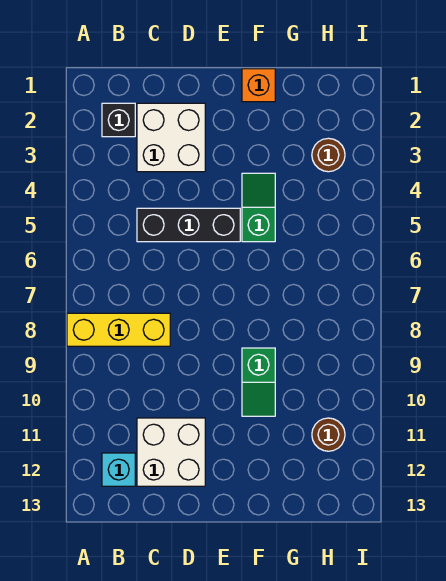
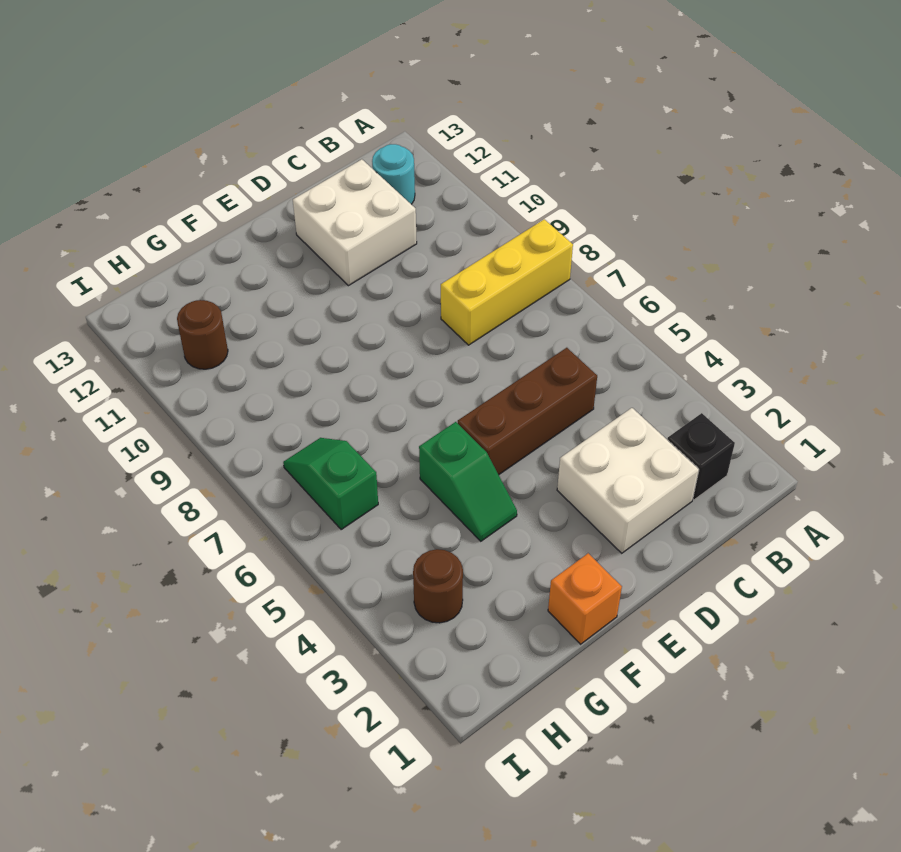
cyan brick B12 level 1 -> cyan round brick B12 level 1
black brick C5:E5 level 1 -> brown brick C5:E5 level 1
green slope F9:F10 level 1 top 9 -> green slope H6:H7 level 1 top 6

